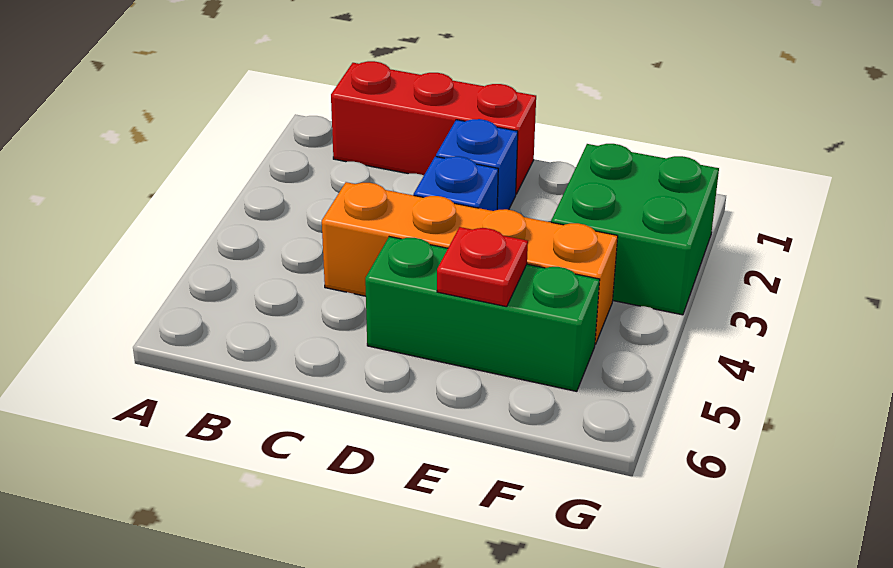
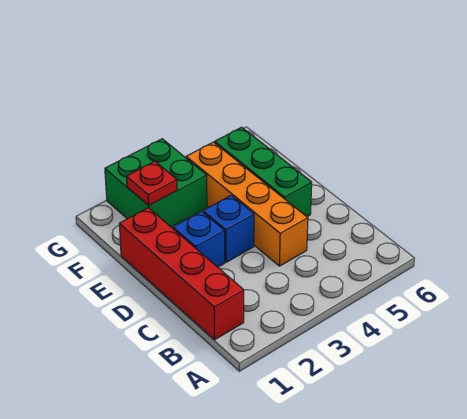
red brick B1:D1 level 1 -> red brick B1:E1 level 1
red plate E5 level 2 -> red plate F2 level 2

